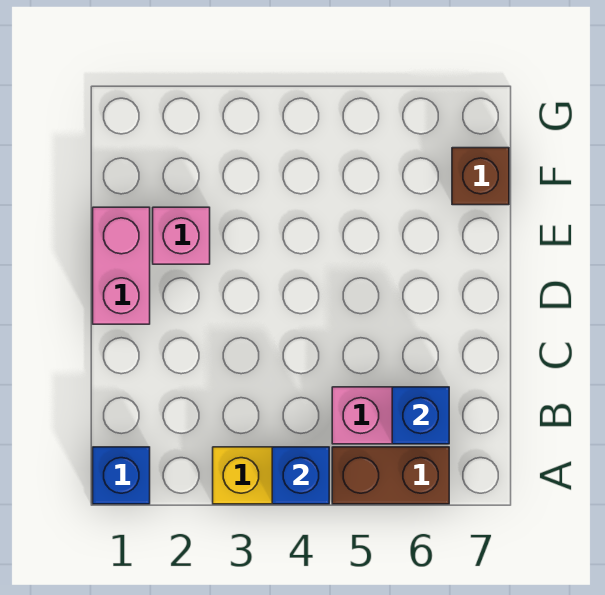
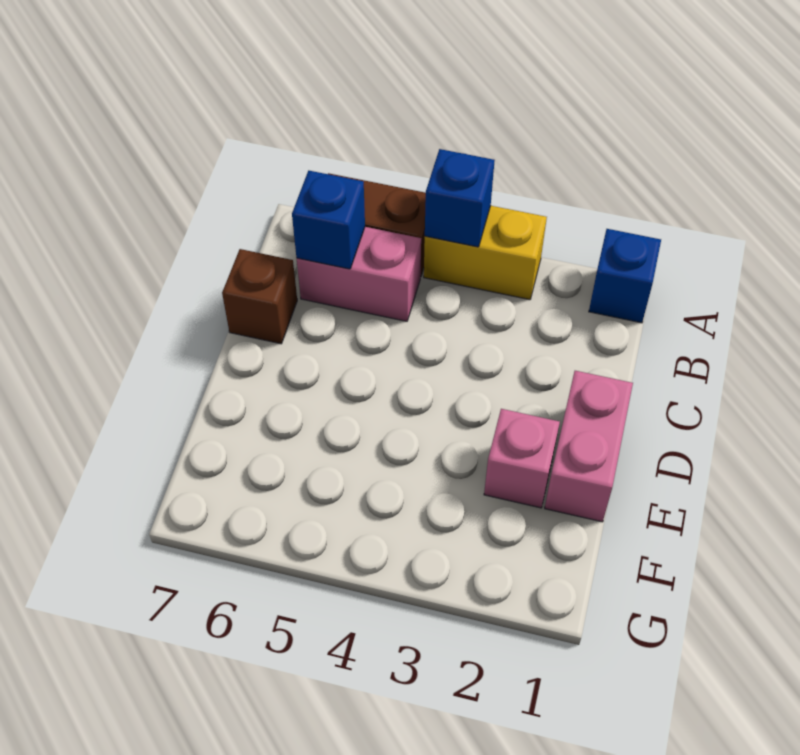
brown brick F7 level 1 -> brown brick C7 level 1

